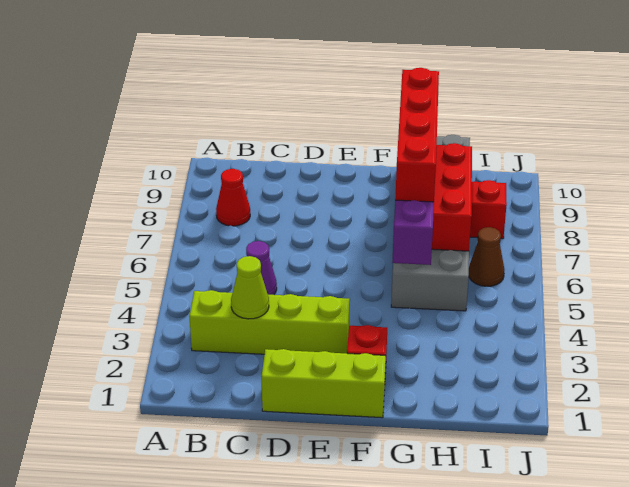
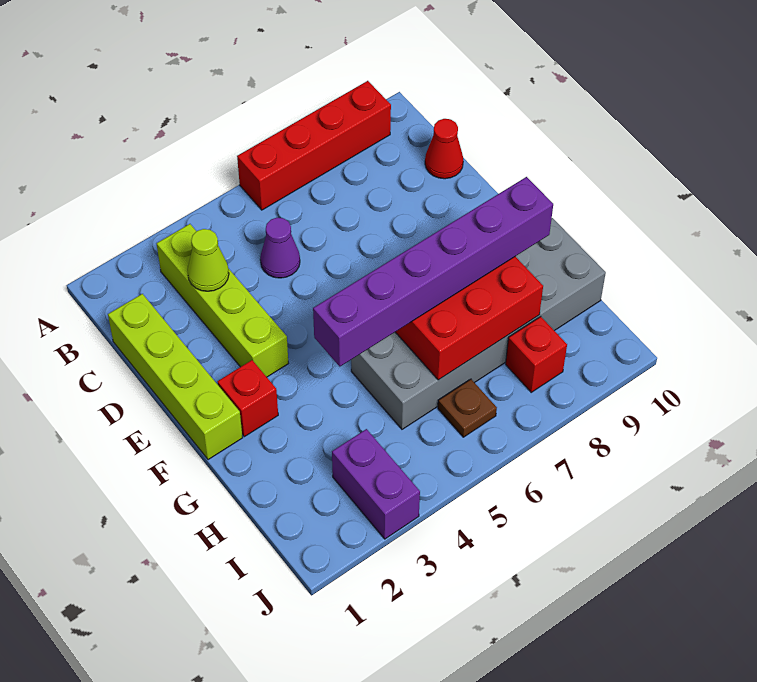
red cone B8 level 1 -> red cone C10 level 1
lime brick D1:F1 level 1 -> lime brick C1:F1 level 1
red brick G5:G8 level 4 -> red brick A6:A9 level 1
none -> purple brick I3:J3 level 1
brown cone I6 level 1 -> brown plate I6 level 1

